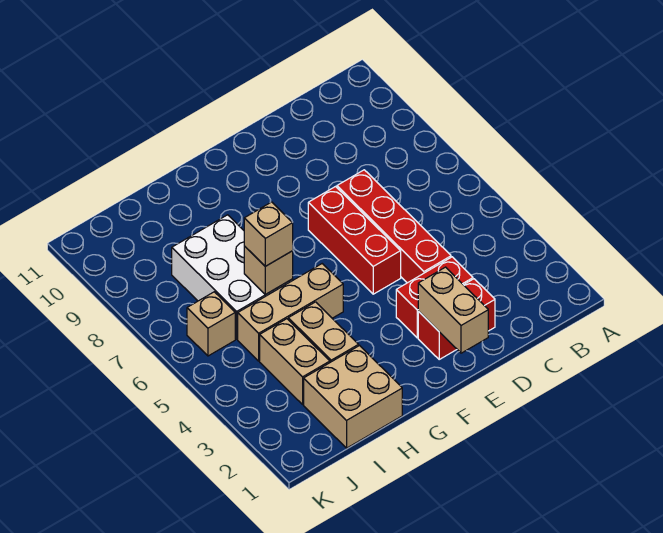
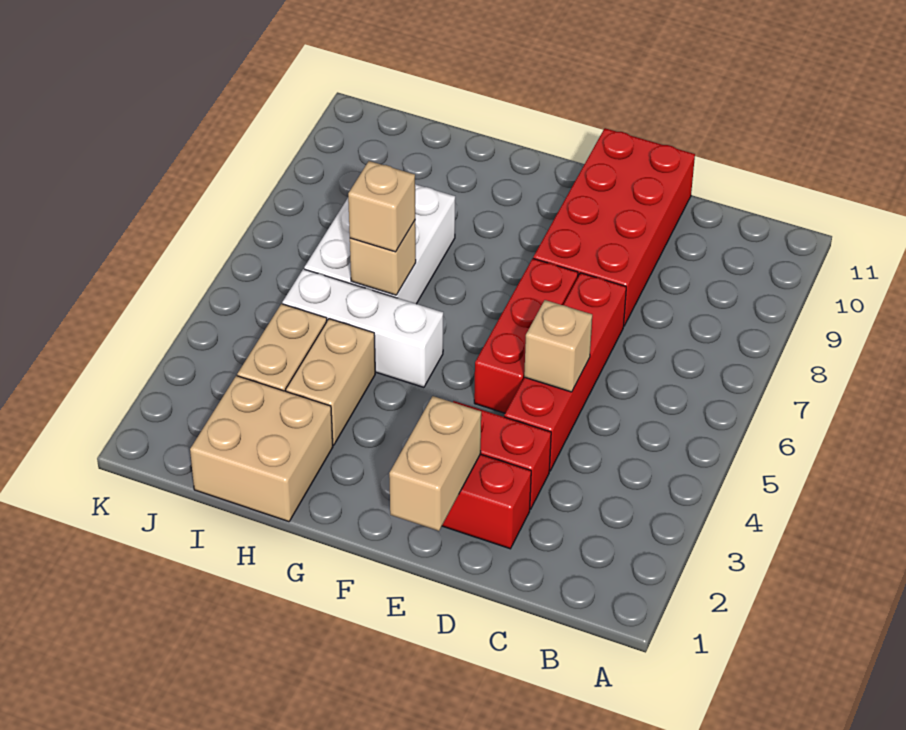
none -> red brick D8:E11 level 1
tan brick G5:I5 level 1 -> white brick G5:I5 level 1
tan brick J6 level 1 -> tan brick D5 level 2

